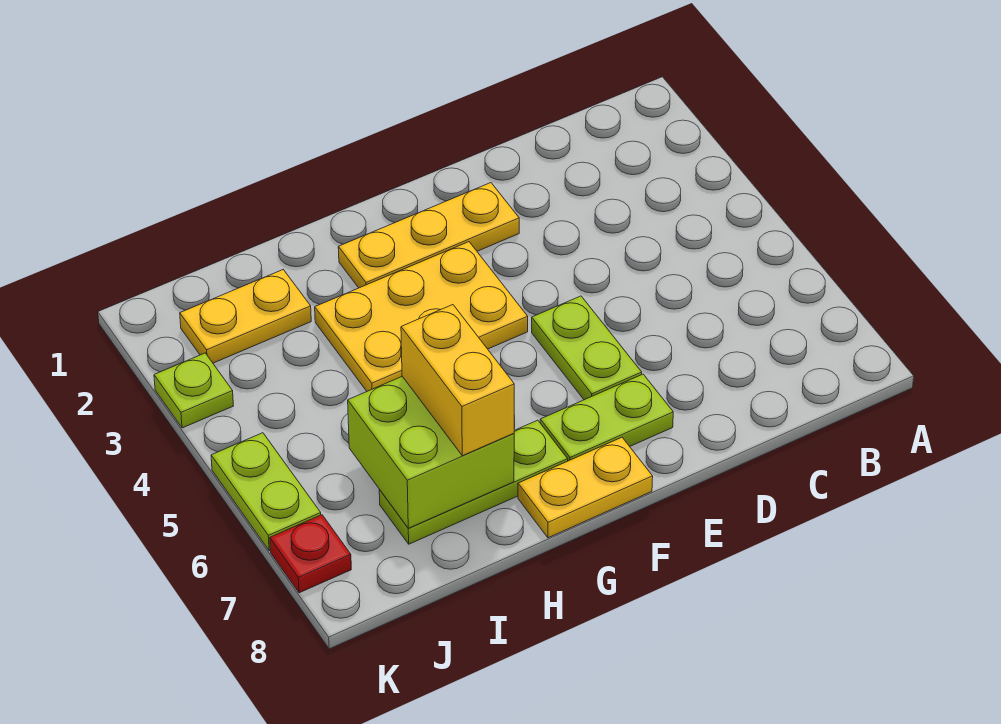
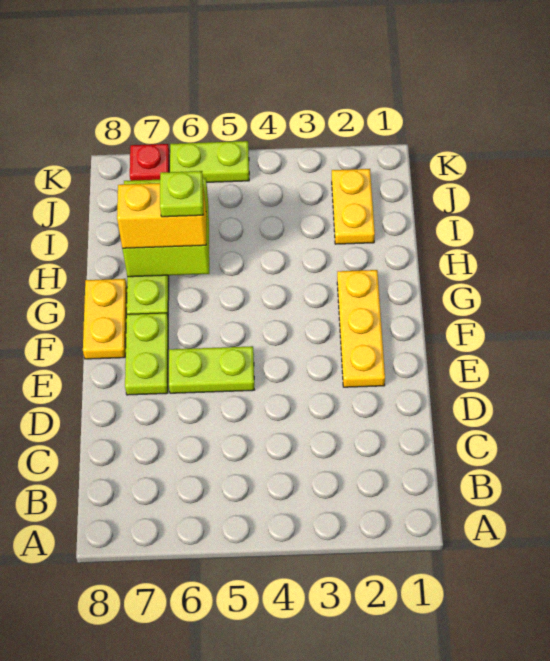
yellow plate F3:H4 level 1 -> none
lime plate K3 level 1 -> lime plate H6 level 4

